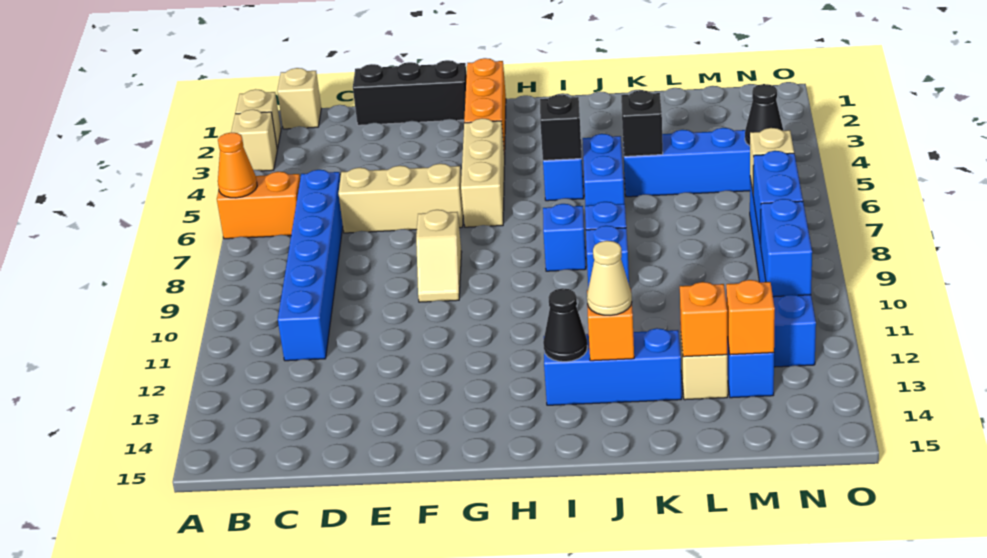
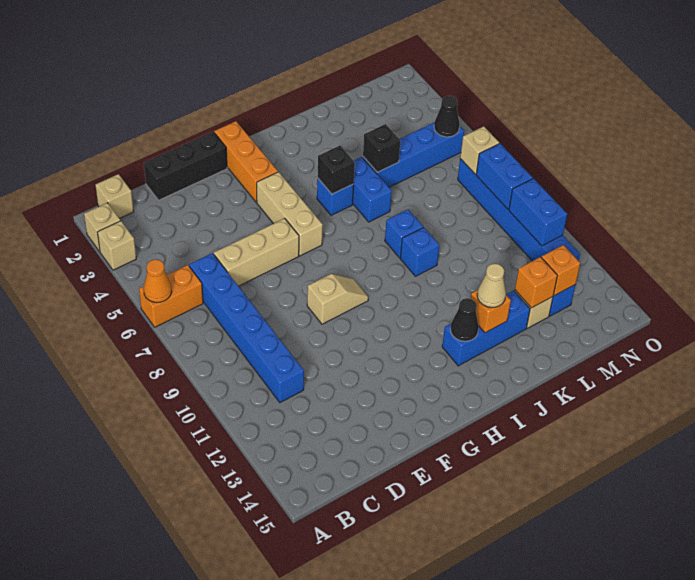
tan slope F8:F9 level 1 top 8 -> tan slope F9:G9 level 1 top F
blue brick I8 level 1 -> none

